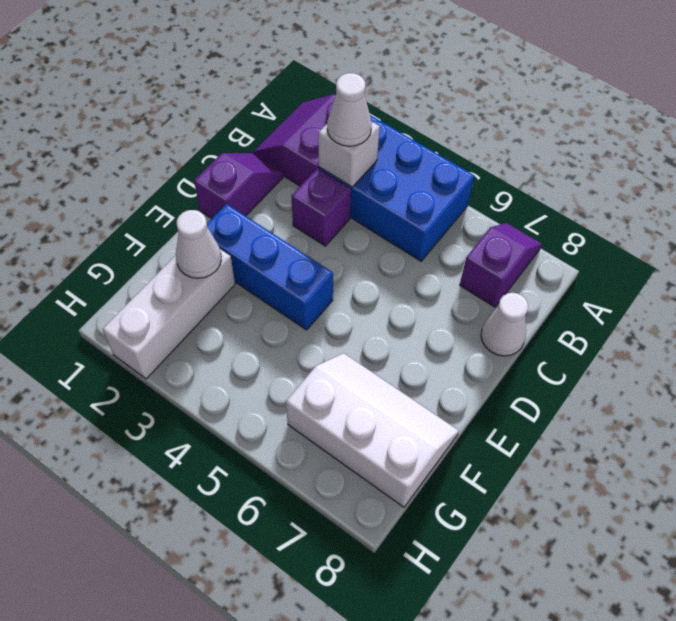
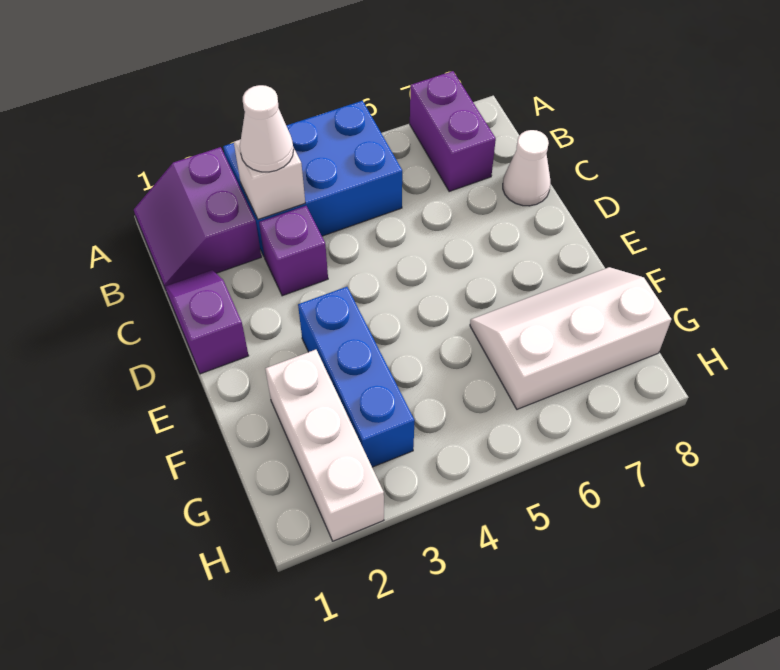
purple slope A7:B7 level 1 top B -> purple brick A7:B7 level 1
blue brick E2:E4 level 1 -> blue brick E3:G3 level 1
white cone F2 level 2 -> none

